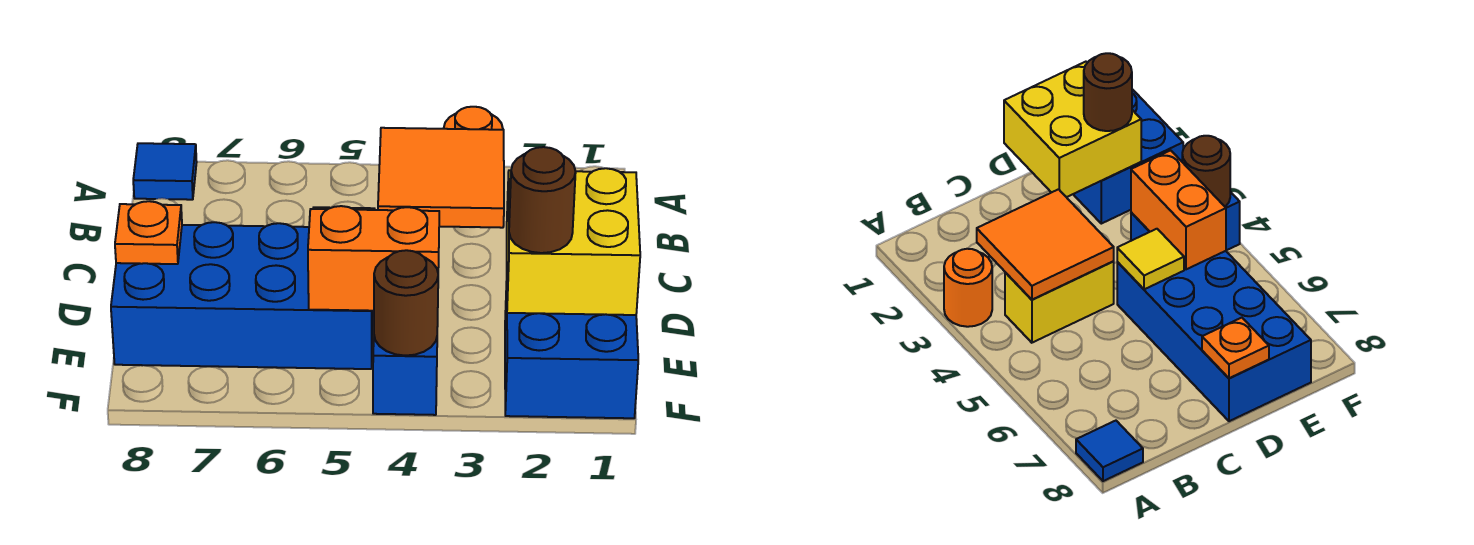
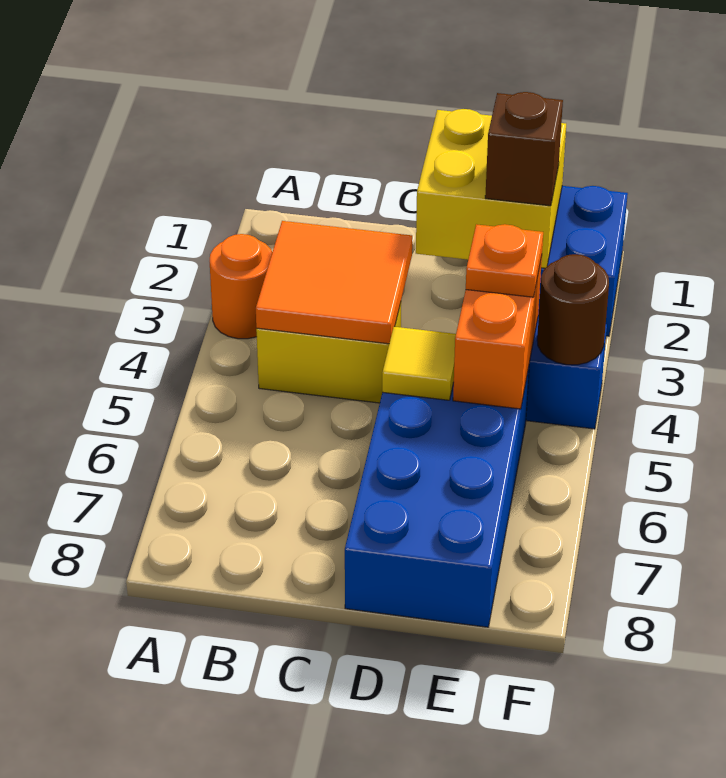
blue tile A8 level 1 -> none
orange plate D8 level 2 -> orange plate E4 level 3
brown round brick E2 level 3 -> brown brick E2 level 3

